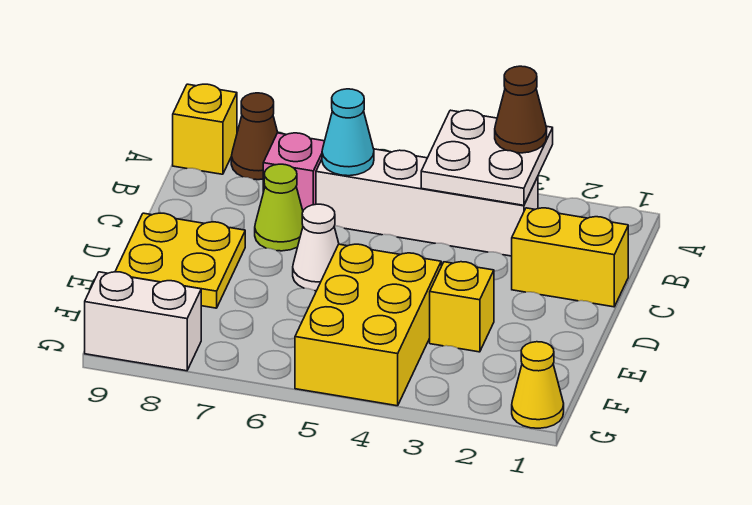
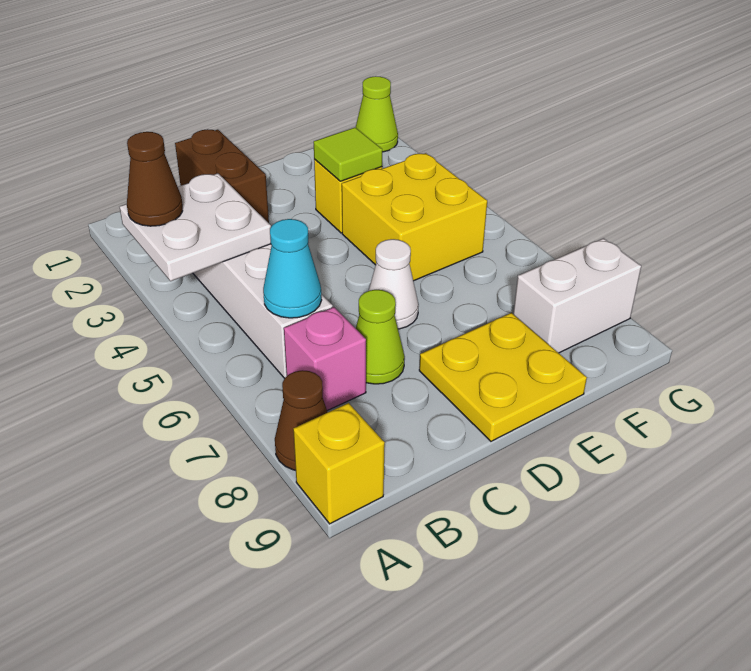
yellow brick C1:C2 level 1 -> brown brick C1:C2 level 1
none -> lime tile E3 level 2
yellow brick E4:G5 level 1 -> yellow brick E4:F5 level 1
yellow cone G1 level 1 -> lime cone G1 level 1
white brick G8:G9 level 1 -> white brick F8:G8 level 1

